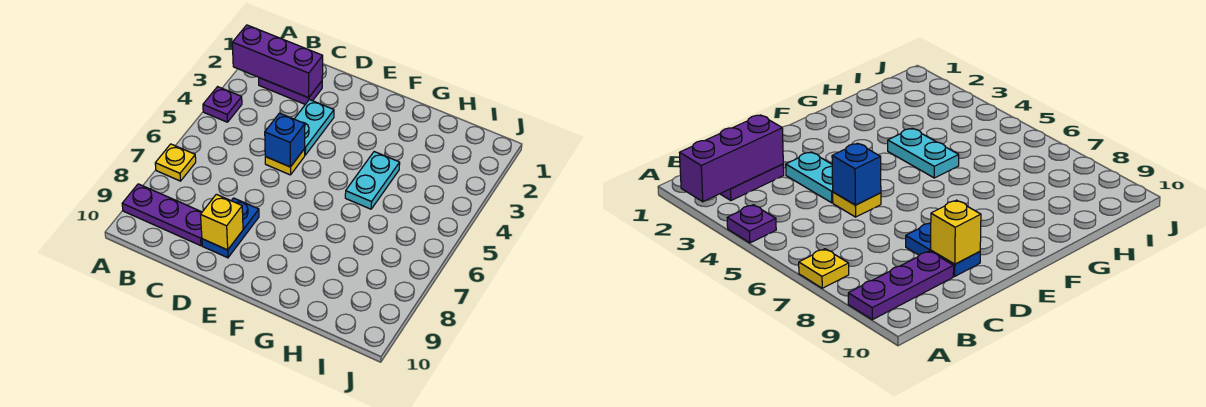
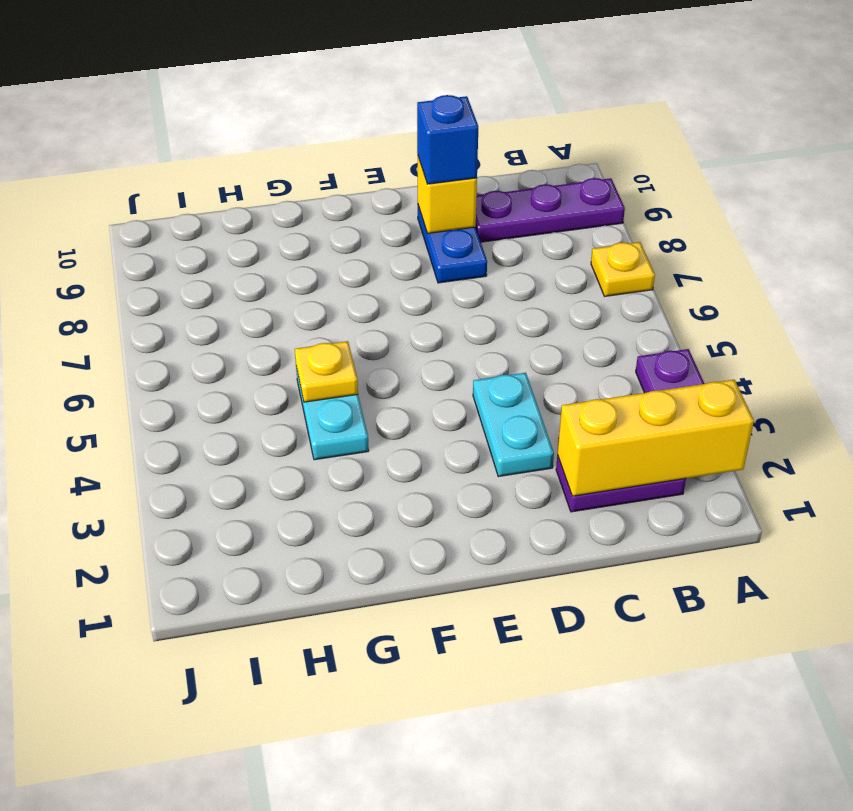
purple brick A2:C2 level 2 -> yellow brick A2:C2 level 2
yellow plate D5 level 1 -> yellow plate G5 level 2
blue brick D5 level 2 -> blue brick D9 level 3

